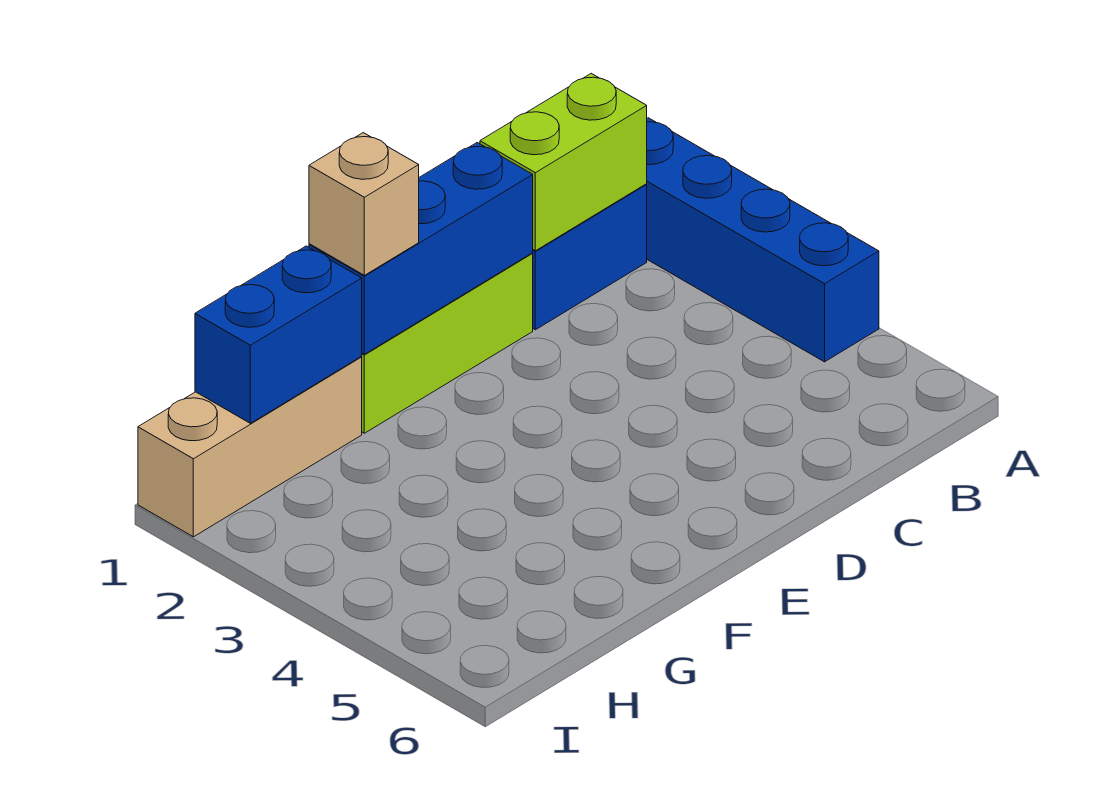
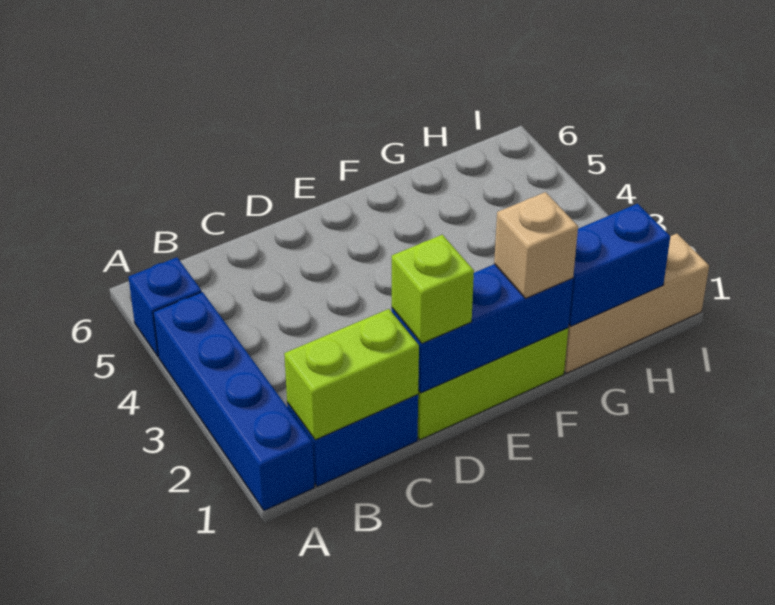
none -> blue brick A5 level 1
none -> lime brick D1 level 3

